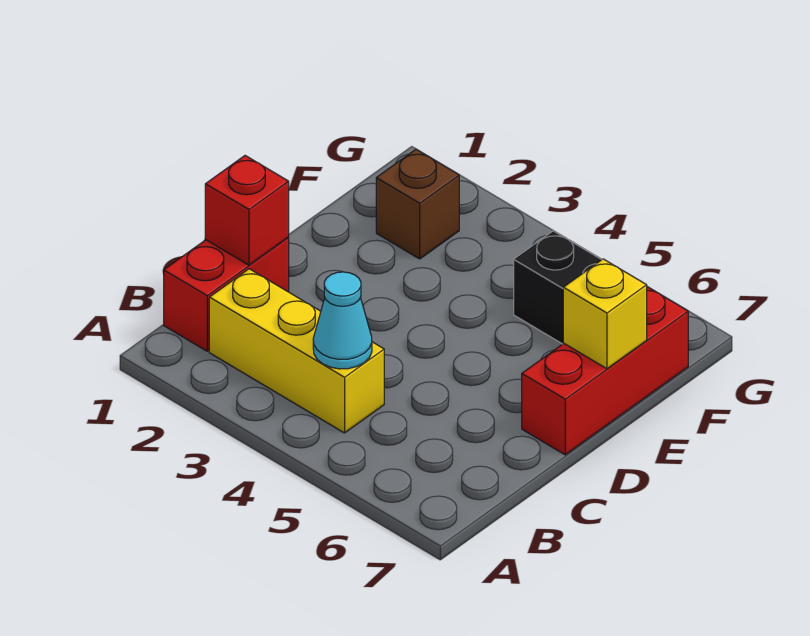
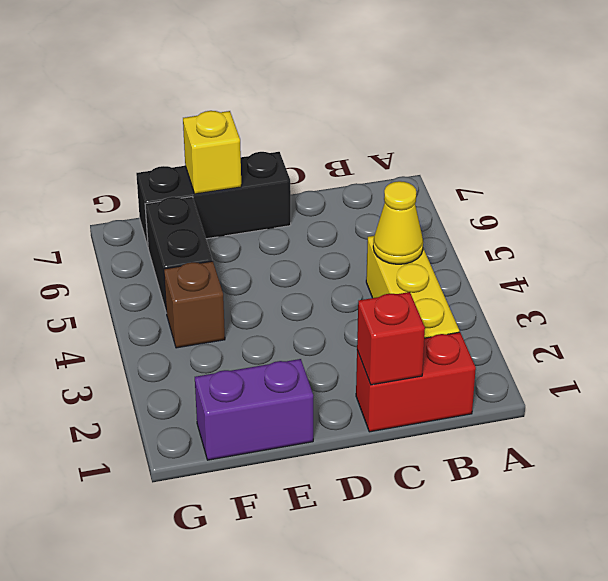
cyan cone B4 level 2 -> yellow cone B4 level 2
red brick D7:F7 level 1 -> black brick D7:F7 level 1
none -> purple brick E1:F1 level 1
brown brick F2 level 1 -> brown brick F4 level 1

